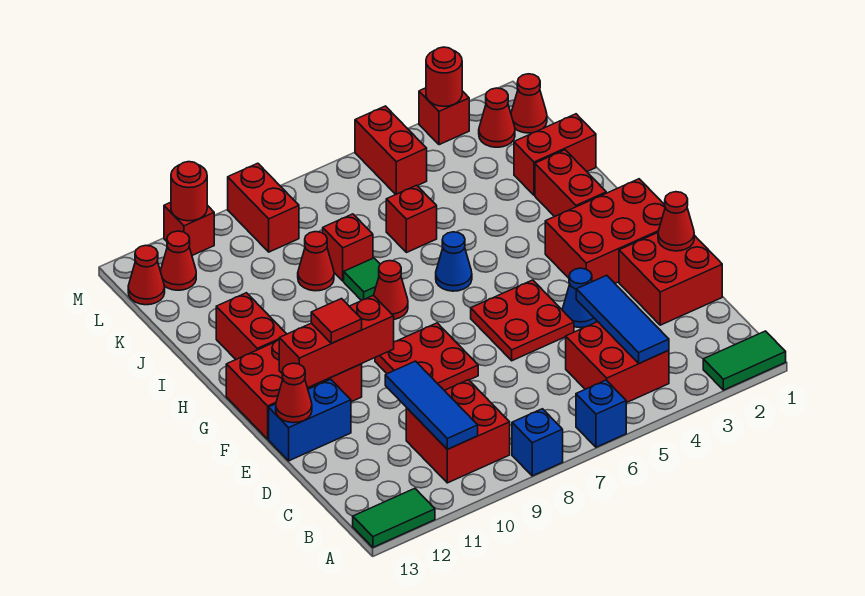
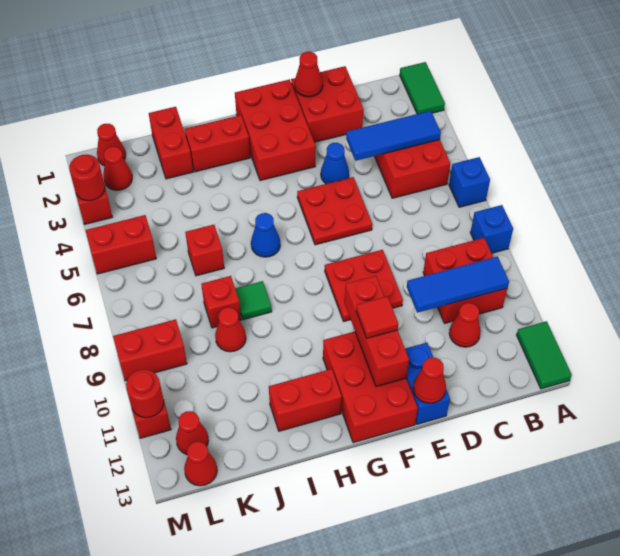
red cone H8 level 1 -> red cone C11 level 1

